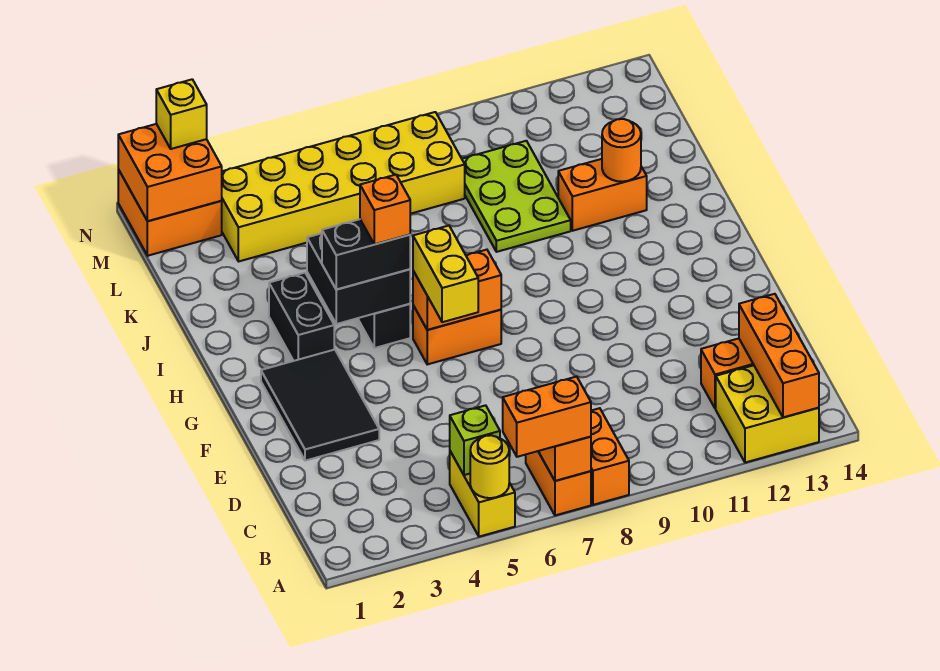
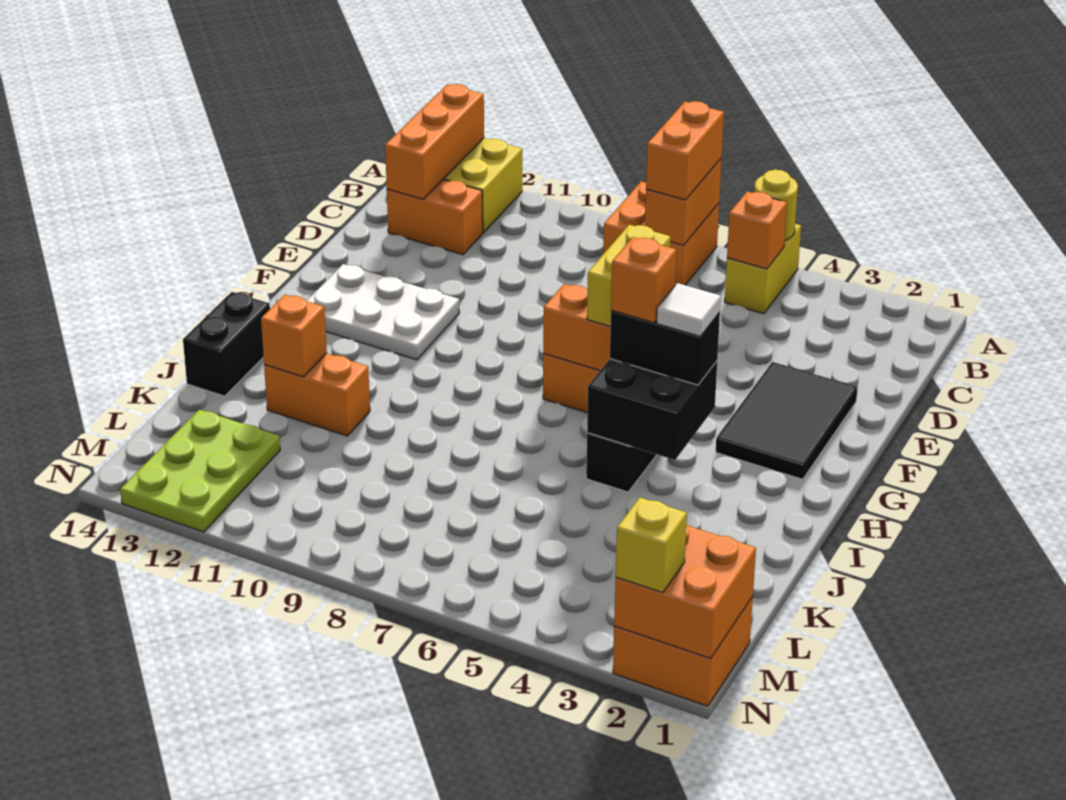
orange brick A6:A7 level 3 -> orange brick A7:B7 level 3
lime brick B5 level 2 -> orange brick B5 level 2
none -> white plate F11:G13 level 1
black brick H3:I3 level 1 -> black brick I14:J14 level 1
none -> white tile H4 level 4
lime plate J9:L10 level 1 -> lime plate L12:N13 level 1
orange round brick J12 level 2 -> orange brick J12 level 2
yellow brick L3:M8 level 1 -> none

